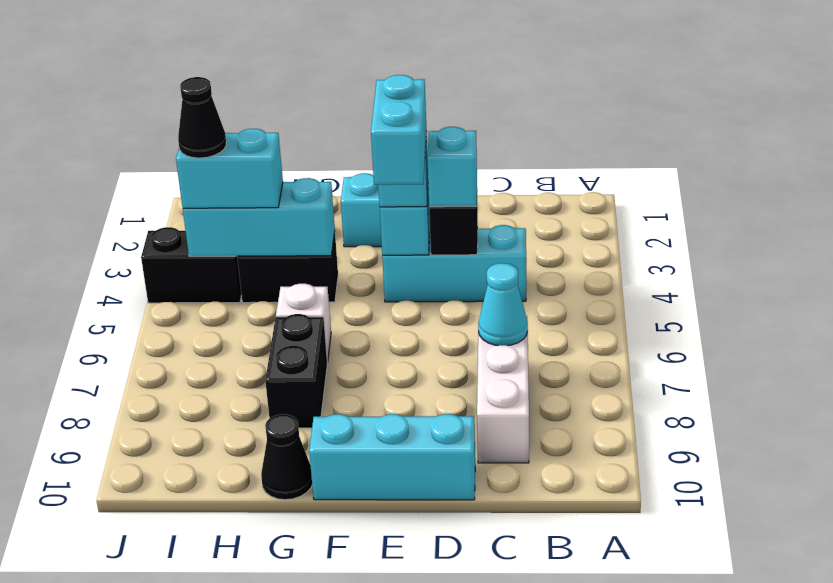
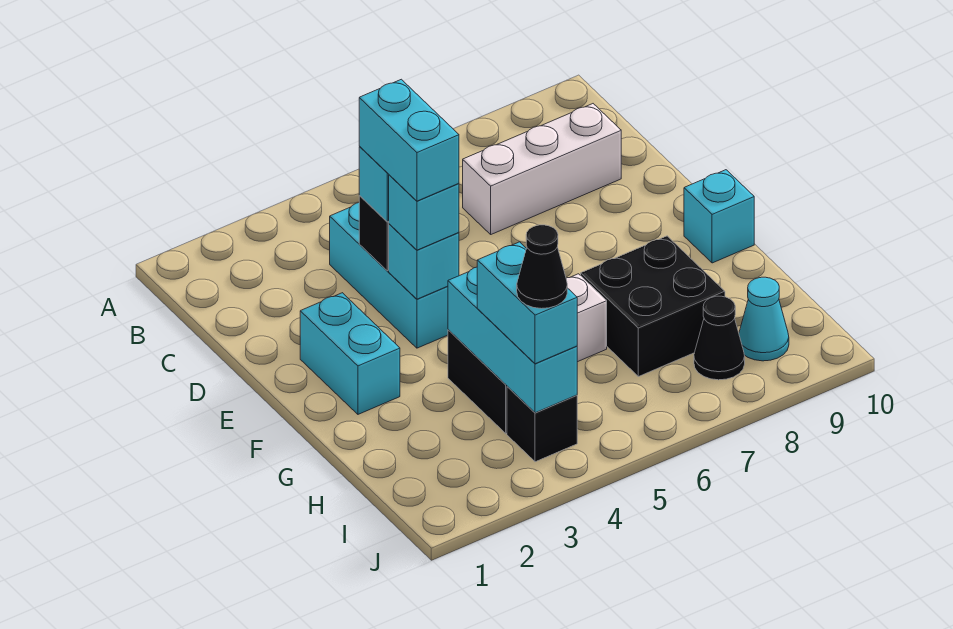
cyan cone C7 level 2 -> cyan cone I9 level 1
cyan brick D10:F10 level 1 -> cyan brick F10 level 1
cyan brick E4:E5 level 4 -> cyan brick D4:E4 level 4
black brick G7:G8 level 1 -> black brick G7:H8 level 1
black cone G10 level 1 -> black cone I8 level 1
black brick I4:J4 level 1 -> black brick I4 level 1

